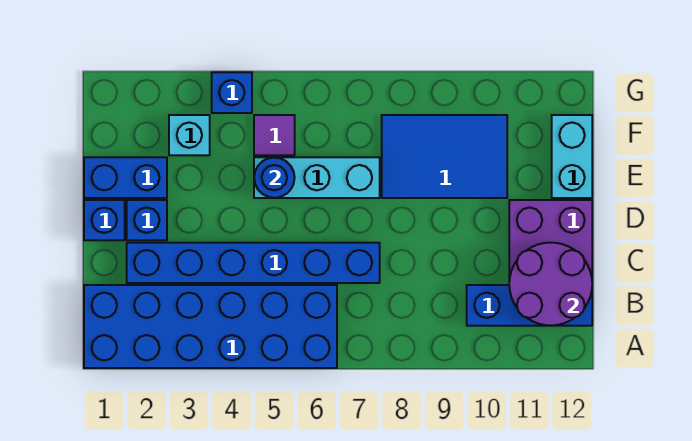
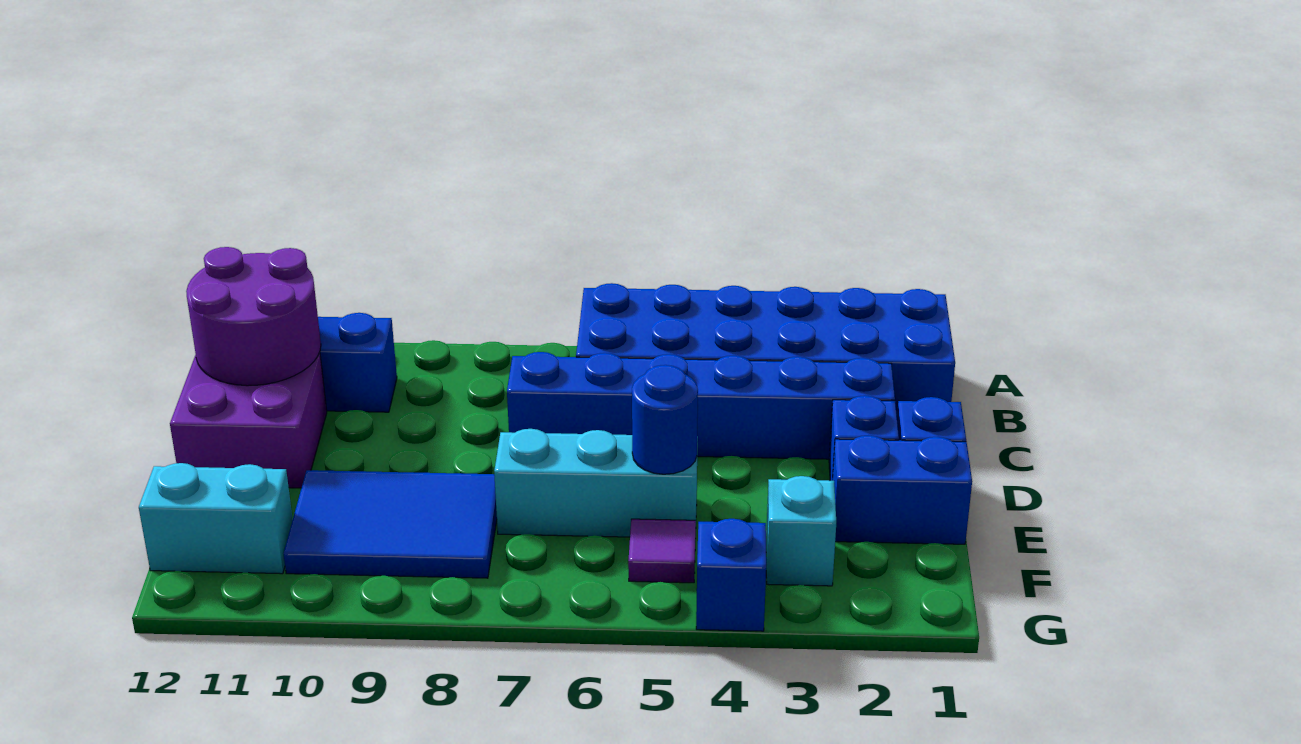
cyan brick E12:F12 level 1 -> cyan brick F11:F12 level 1

